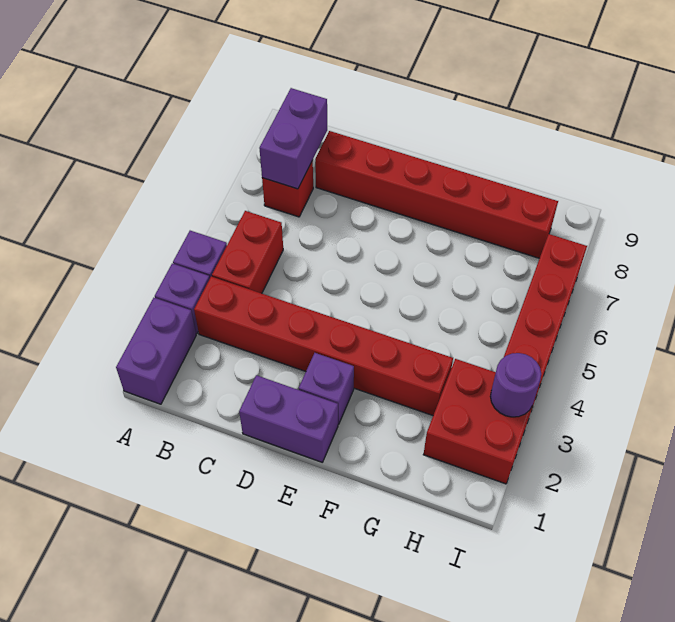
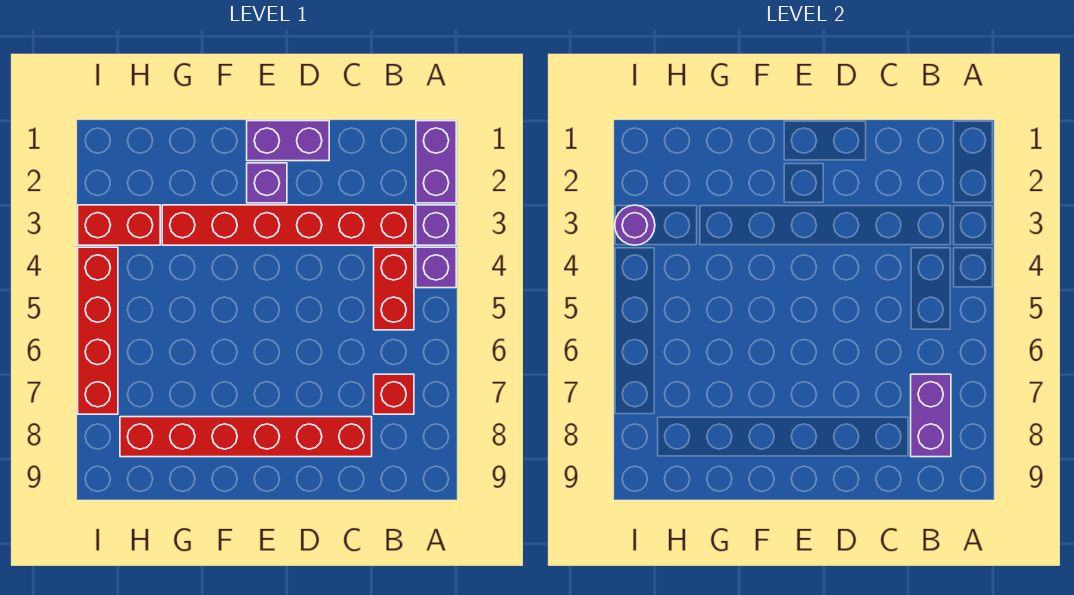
red brick H2:I3 level 1 -> red brick H3:I3 level 1

